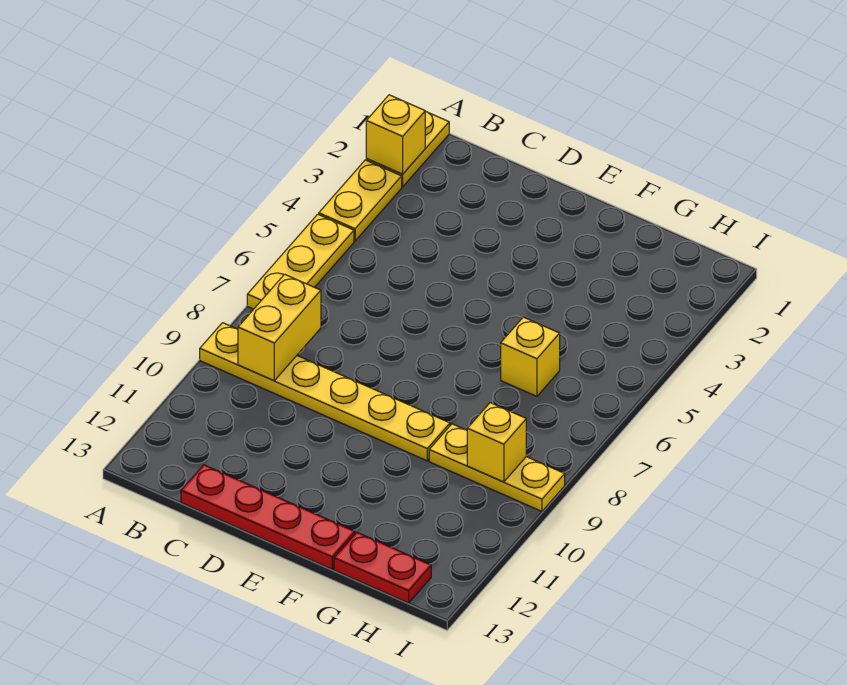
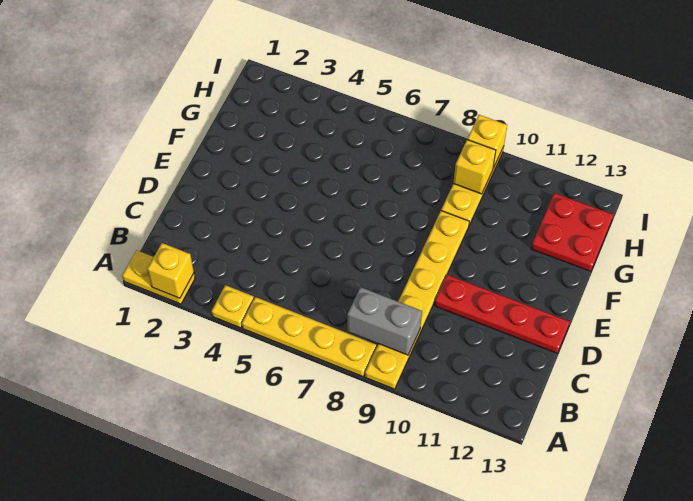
yellow plate A3:A4 level 1 -> yellow plate A4 level 1
yellow plate A5:A7 level 1 -> yellow plate A5:A8 level 1
yellow brick B8:B9 level 2 -> grey brick B8:B9 level 2
red plate C13:F13 level 1 -> red plate D10:D13 level 1
yellow brick G6 level 1 -> yellow brick I9 level 2
red plate G13:H13 level 1 -> red plate G12:H13 level 1

